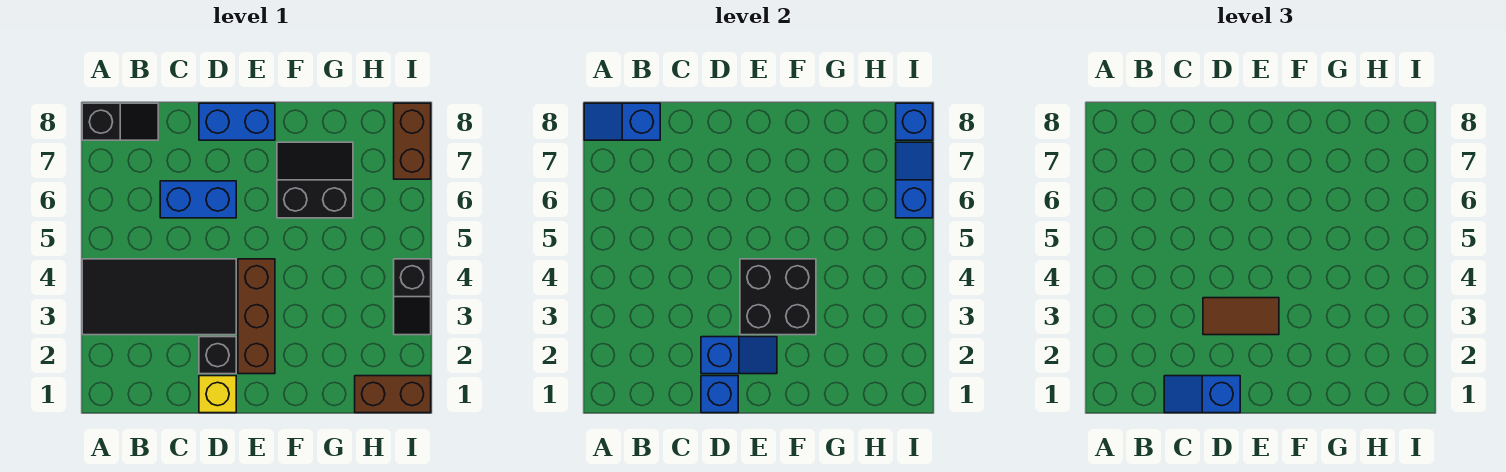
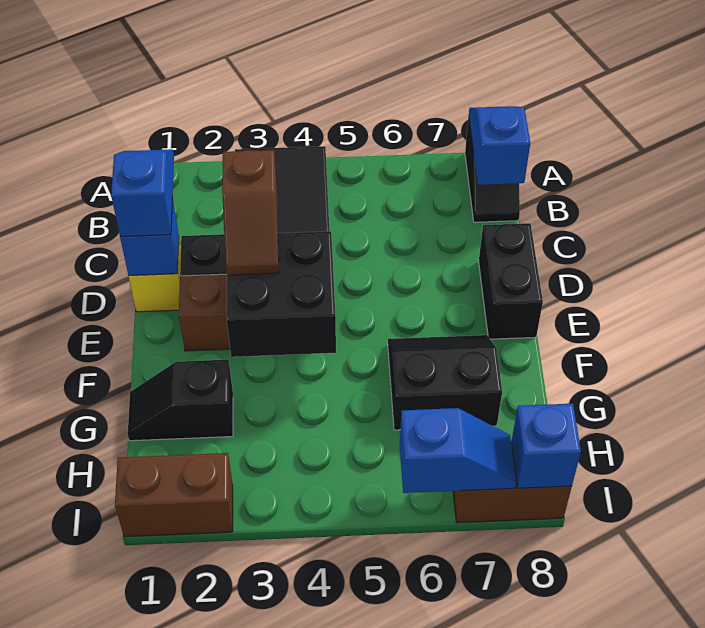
blue brick C6:D6 level 1 -> none
blue slope D2:E2 level 2 top D -> none
brown tile D3:E3 level 3 -> brown slope D3:E3 level 3 top D
blue brick D8:E8 level 1 -> black brick D8:E8 level 1
black slope F6:G7 level 1 top 6 -> black slope F6:G7 level 1 top G
brown brick H1:I1 level 1 -> brown brick I1:I2 level 1
black slope I3:I4 level 1 top 4 -> black slope G1:G2 level 1 top 2

